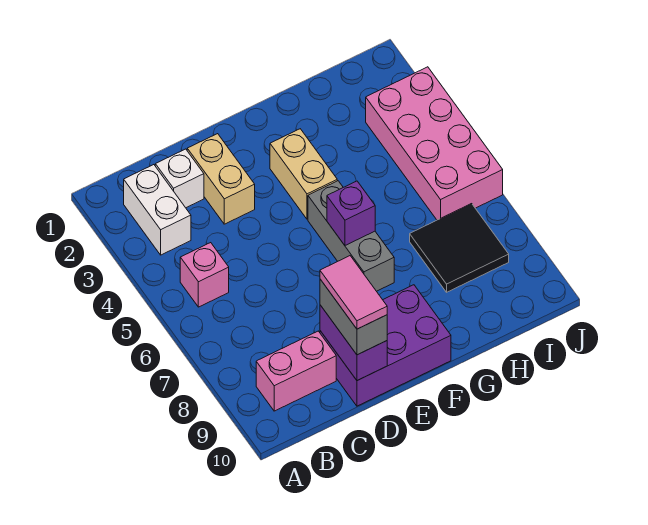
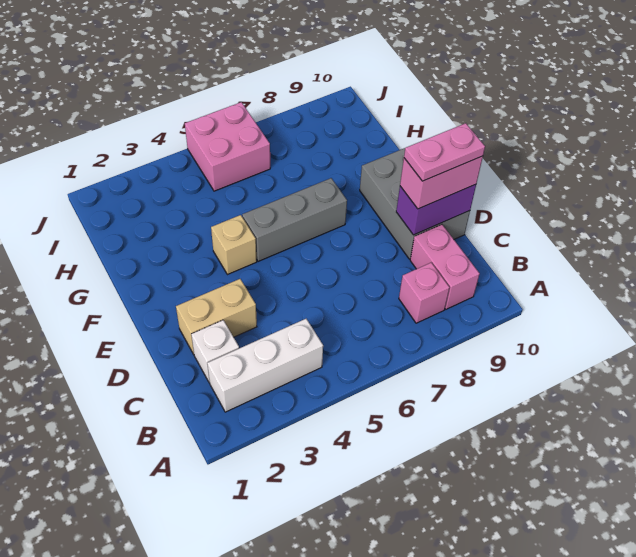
white brick B2:B3 level 1 -> white brick B2:B4 level 1
pink brick B5 level 1 -> pink brick B8 level 1
purple brick D9:F10 level 1 -> grey brick D9:F10 level 1
grey brick D9:D10 level 3 -> pink brick D9:D10 level 3
pink tile D9:D10 level 4 -> pink plate D9:D10 level 4
tan brick F3:F4 level 1 -> tan brick F4 level 1
purple brick F6 level 2 -> none
black tile H7:I8 level 1 -> none
pink brick I3:J6 level 1 -> pink brick I5:J6 level 1

